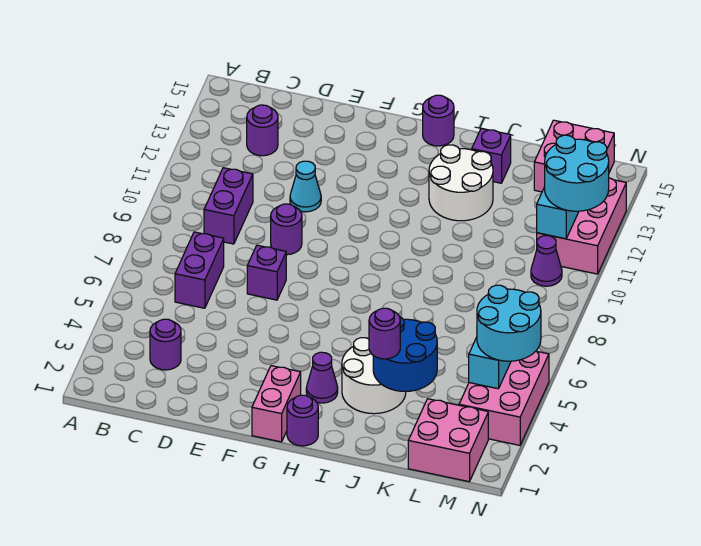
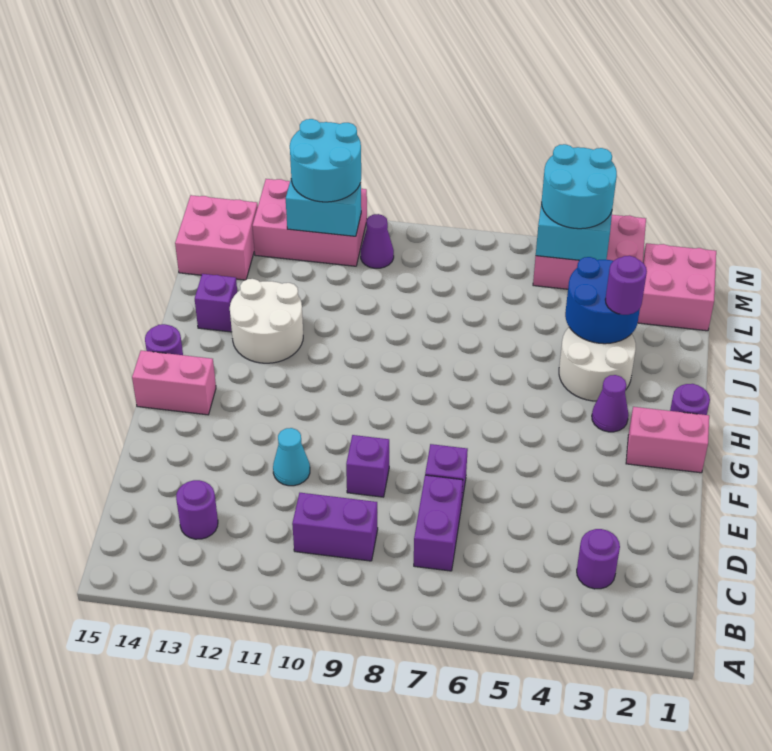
purple brick C6:C7 level 1 -> purple brick C7:D7 level 1
purple round brick E9 level 1 -> purple brick E9 level 1
none -> pink brick G14:G15 level 1

